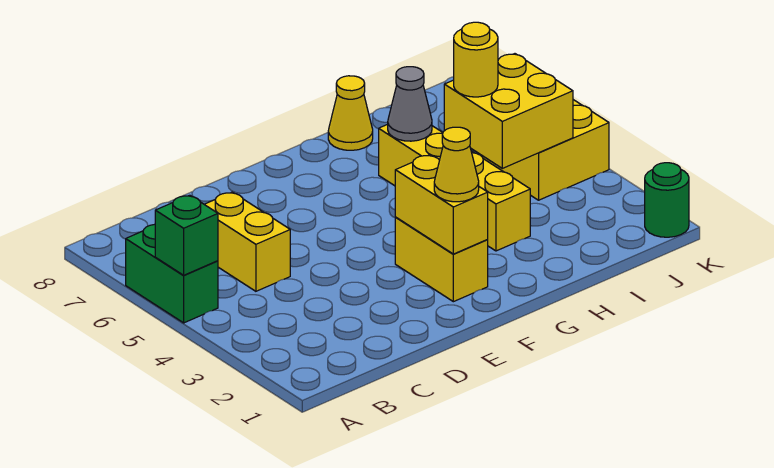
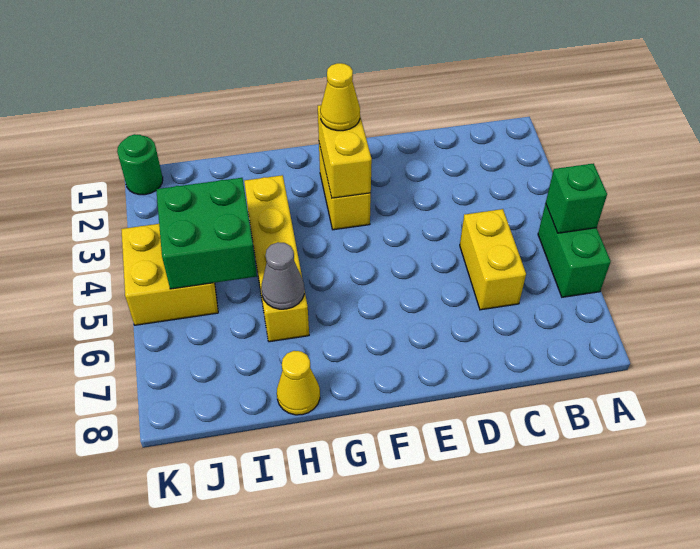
yellow brick I4:J5 level 2 -> green brick I4:J5 level 2
yellow round brick I5 level 3 -> none

